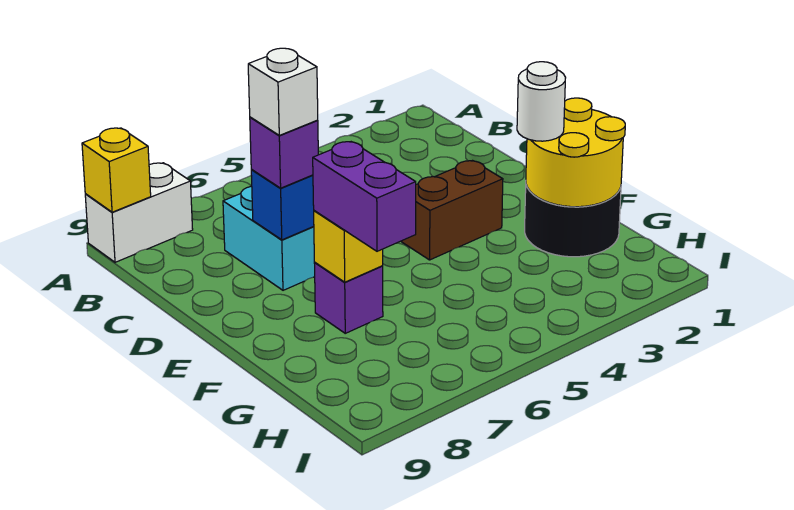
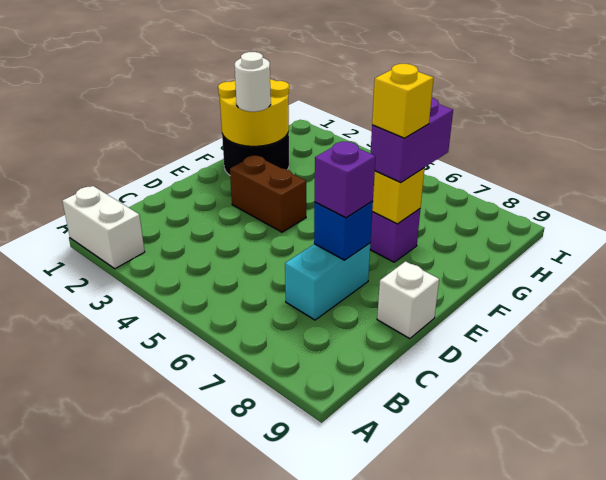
white brick A8:A9 level 1 -> white brick A1:A2 level 1
yellow brick A9 level 2 -> yellow brick F7 level 4
white brick D7 level 4 -> white brick D9 level 1

